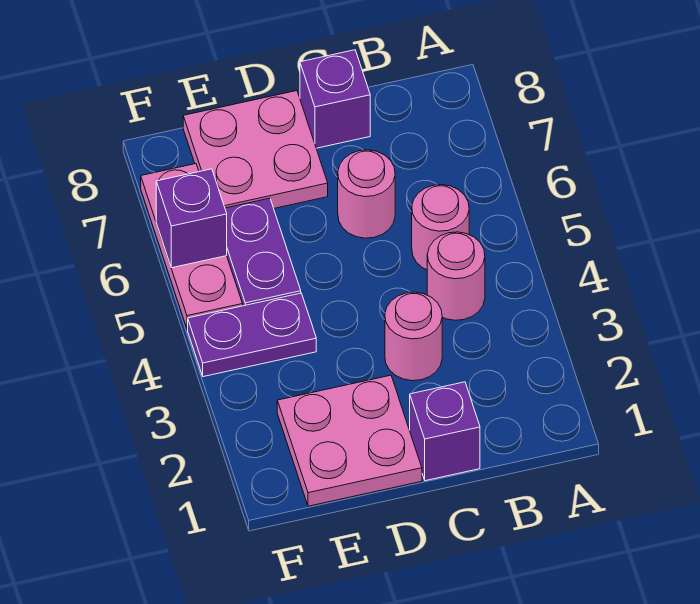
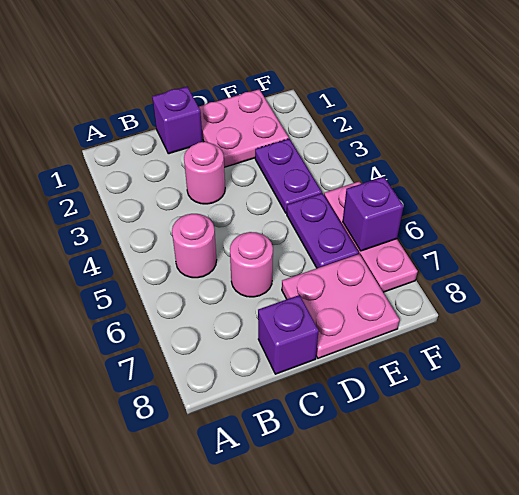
pink round brick B4 level 1 -> none
purple plate E4:F4 level 1 -> purple plate E3:E4 level 1

